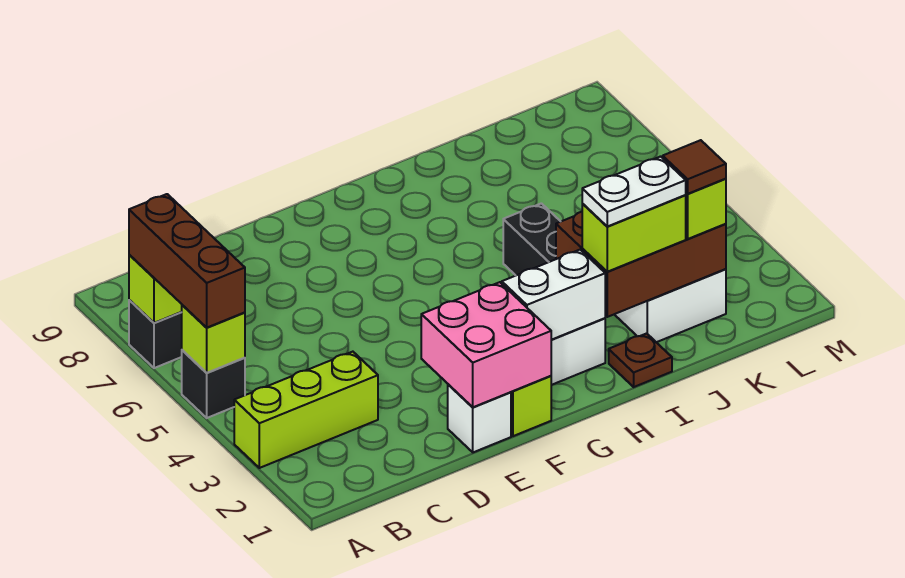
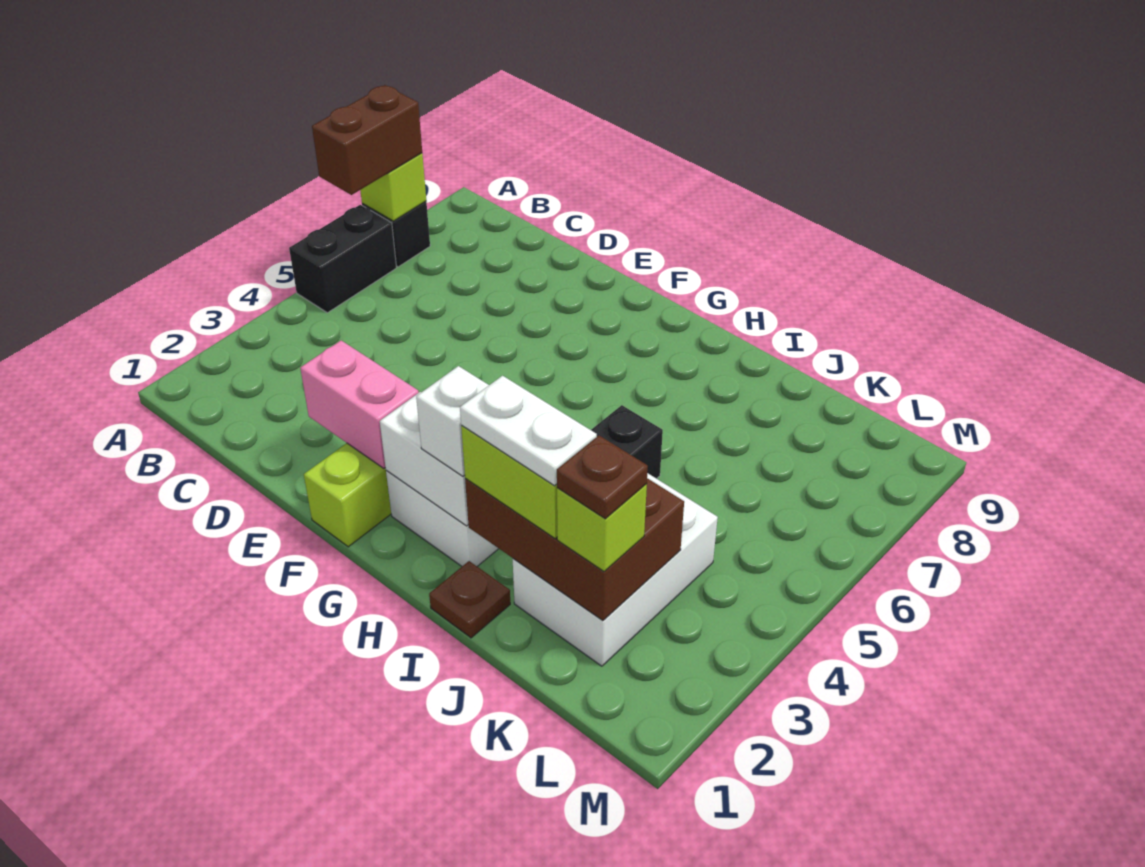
lime brick A3:C3 level 1 -> none
black brick A5 level 1 -> black brick A5:A6 level 1
lime brick A5 level 2 -> none
brown brick A5:A7 level 3 -> brown brick A6:A7 level 3
white brick E1 level 1 -> white brick H2 level 3
pink brick E1:F2 level 2 -> pink brick E2:F2 level 2
brown tile K2 level 4 -> brown plate K2 level 4

